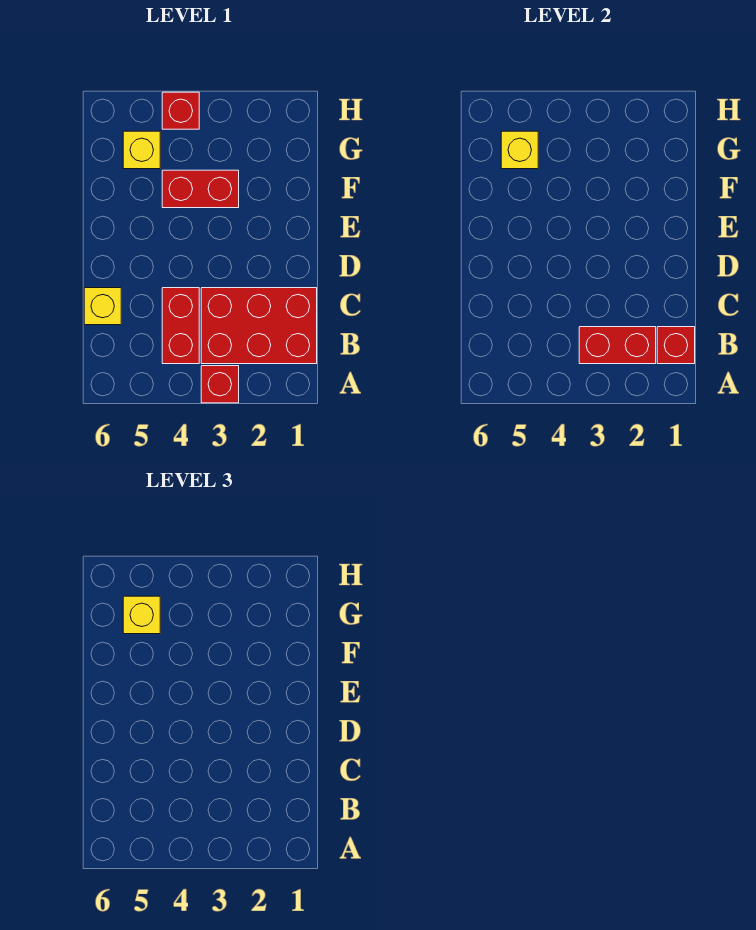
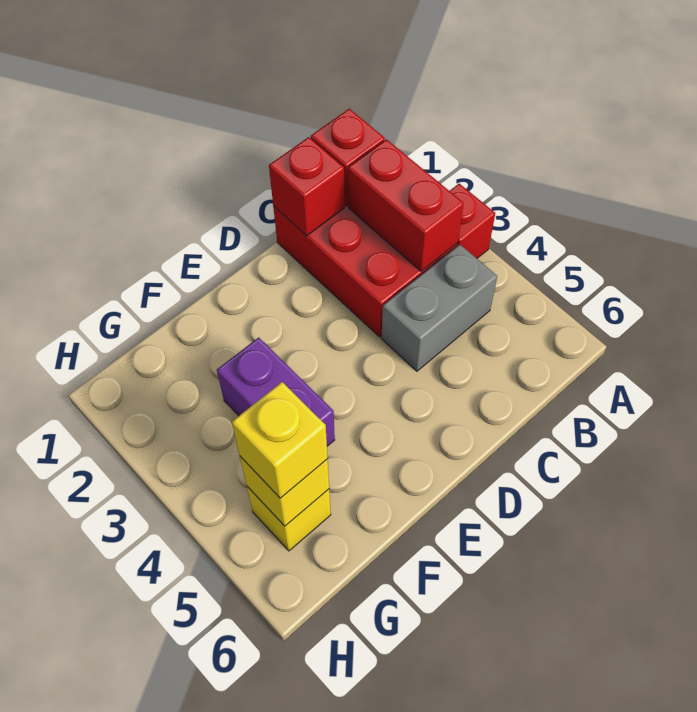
red brick B4:C4 level 1 -> grey brick B4:C4 level 1
yellow brick C6 level 1 -> none
red brick F3:F4 level 1 -> purple brick F3:F4 level 1
red brick H4 level 1 -> red brick C1 level 2

